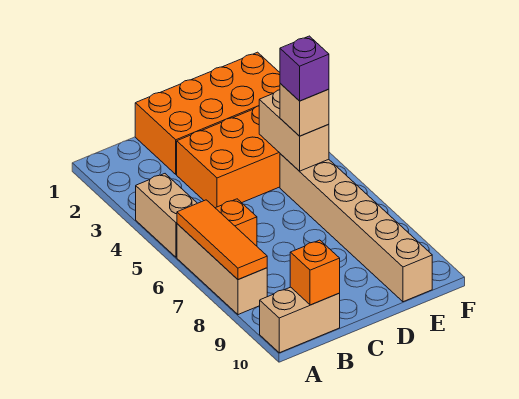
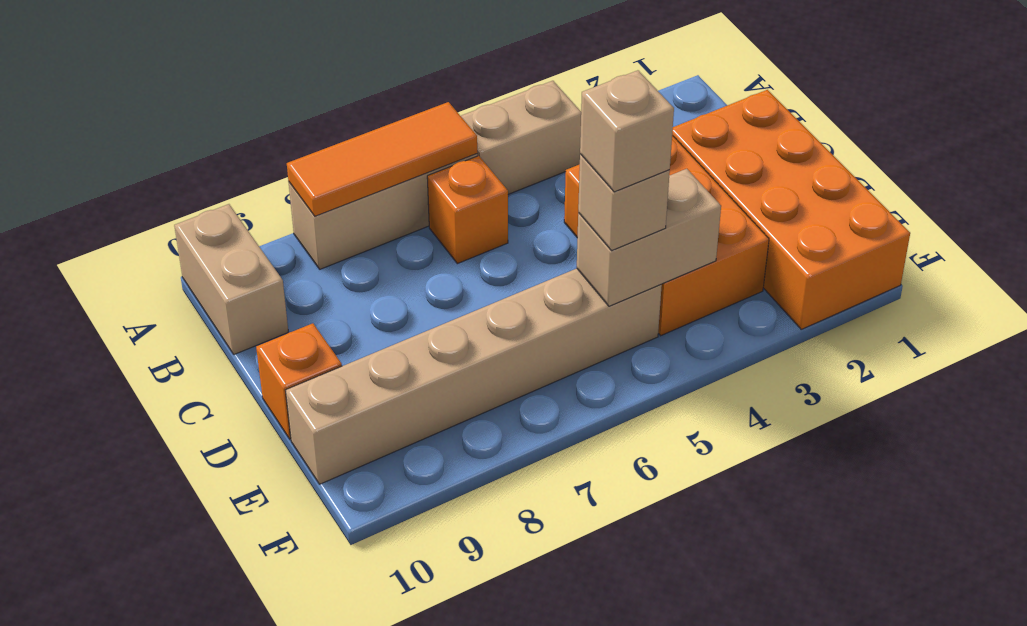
orange brick B10 level 2 -> orange brick D10 level 1
purple brick E5 level 4 -> tan brick E5 level 4

